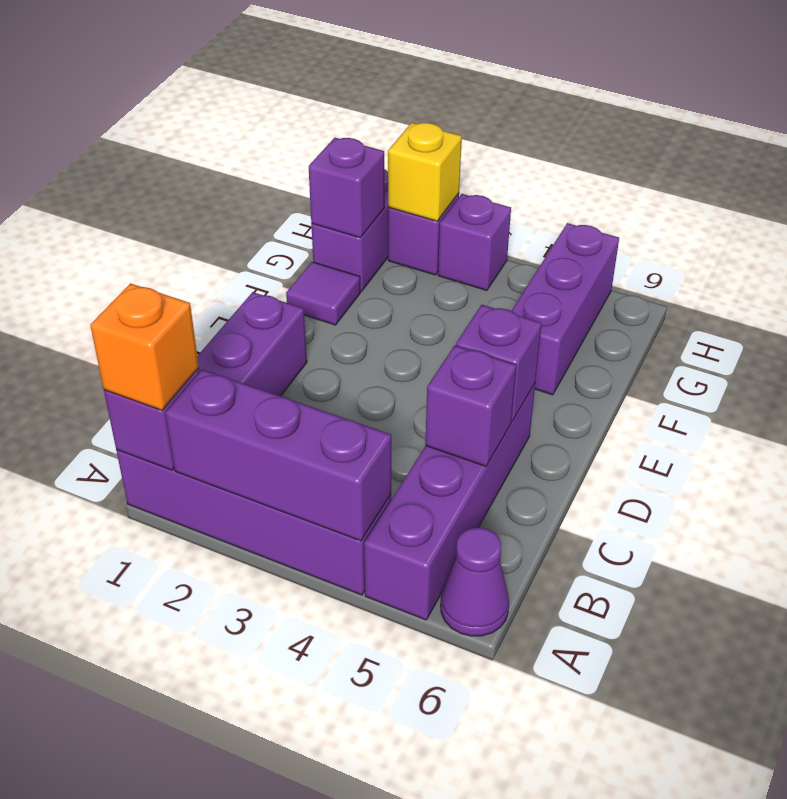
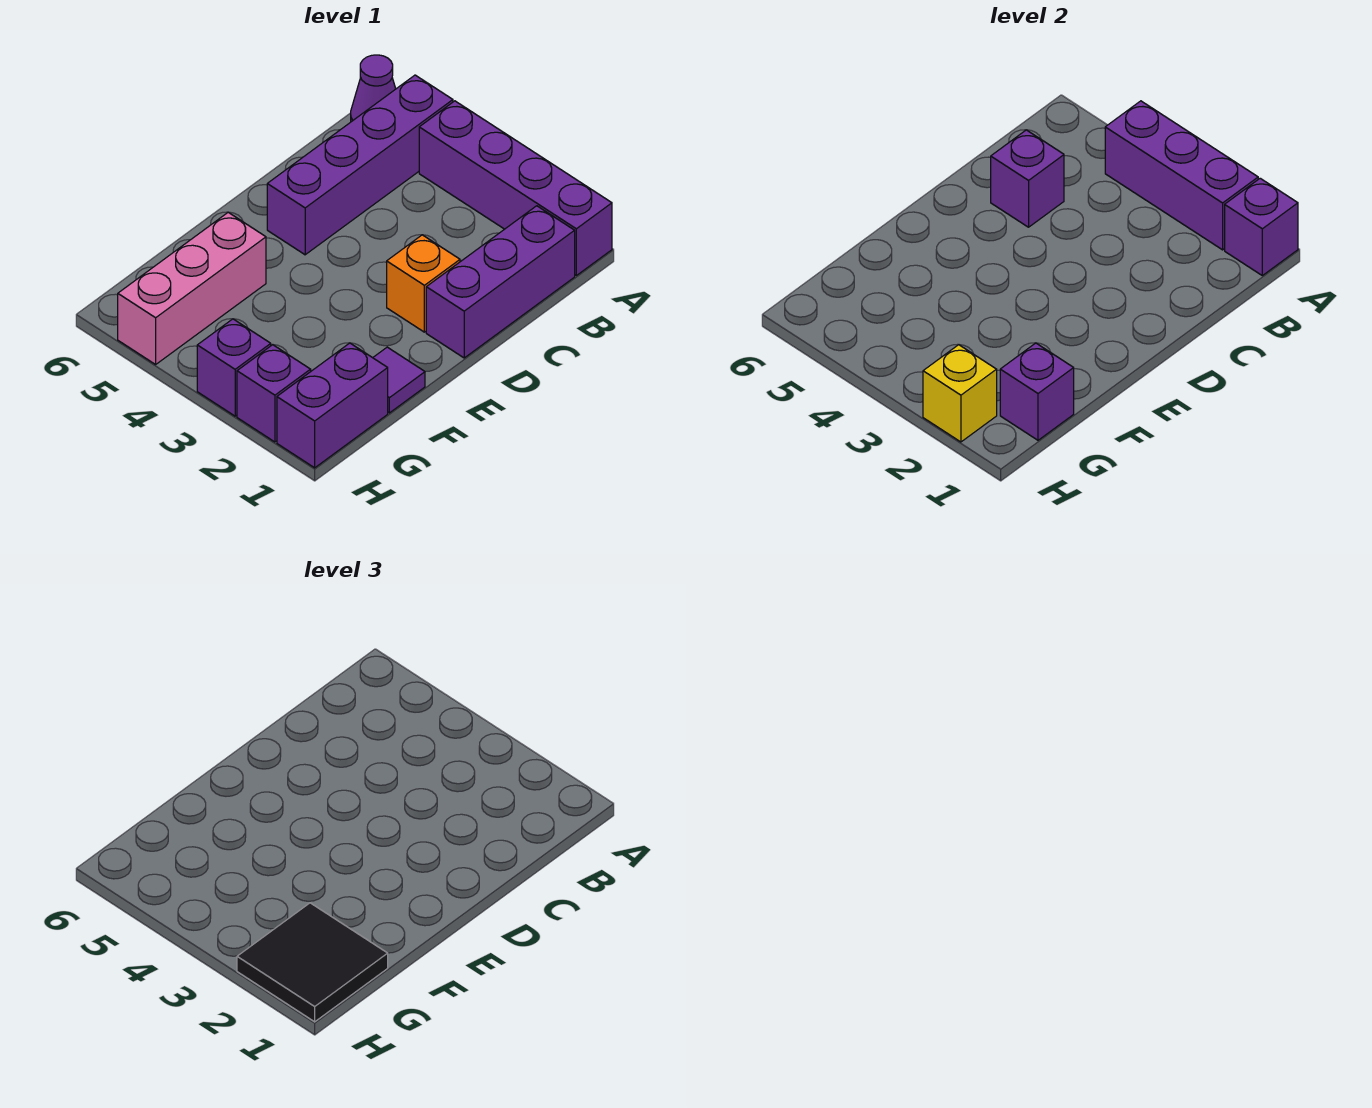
orange brick A1 level 3 -> orange brick D2 level 1
purple brick D5 level 2 -> none
purple brick F5:H5 level 1 -> pink brick F5:H5 level 1
none -> black tile G1:H2 level 3

